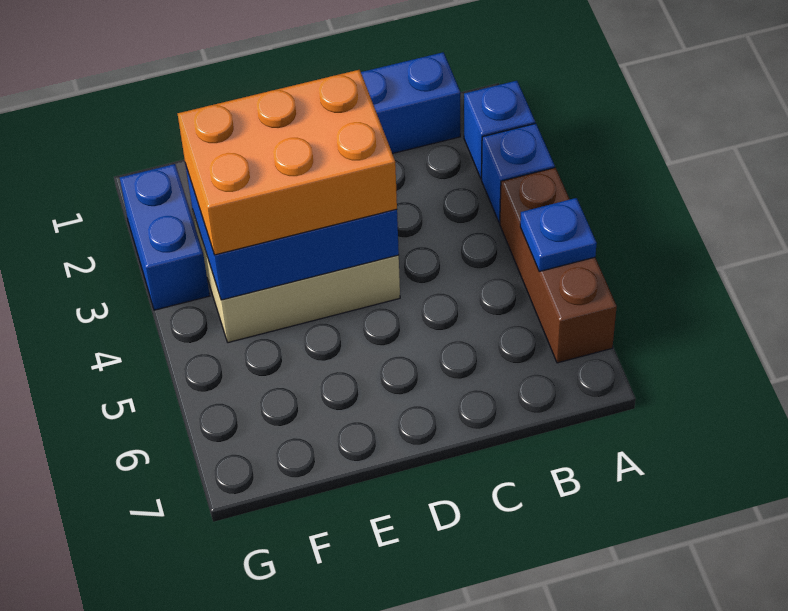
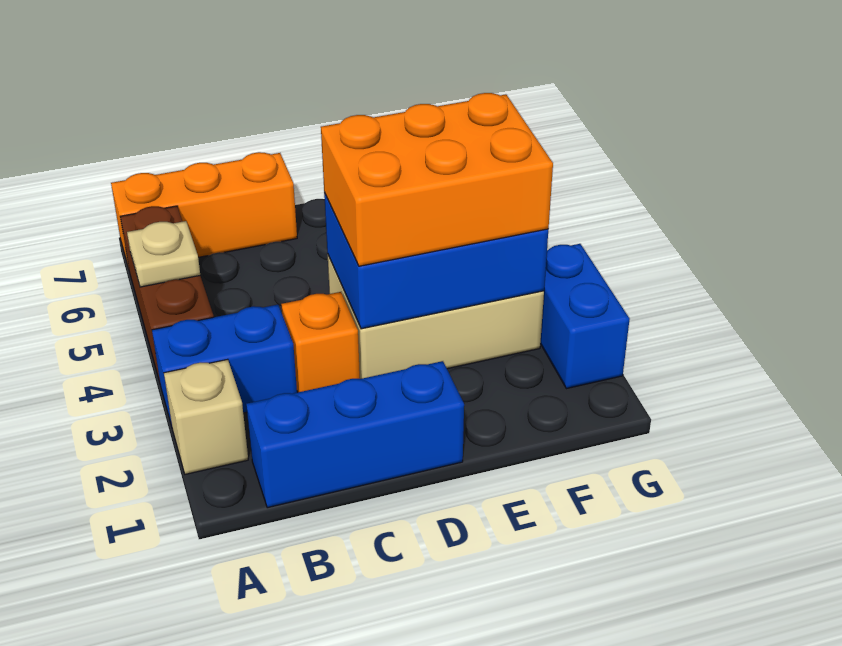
blue brick A2 level 1 -> tan brick A2 level 1
blue brick A3 level 1 -> blue brick A3:B3 level 1
blue plate A5 level 2 -> tan plate A5 level 2
none -> orange brick A7:C7 level 1
none -> orange brick C3 level 1

